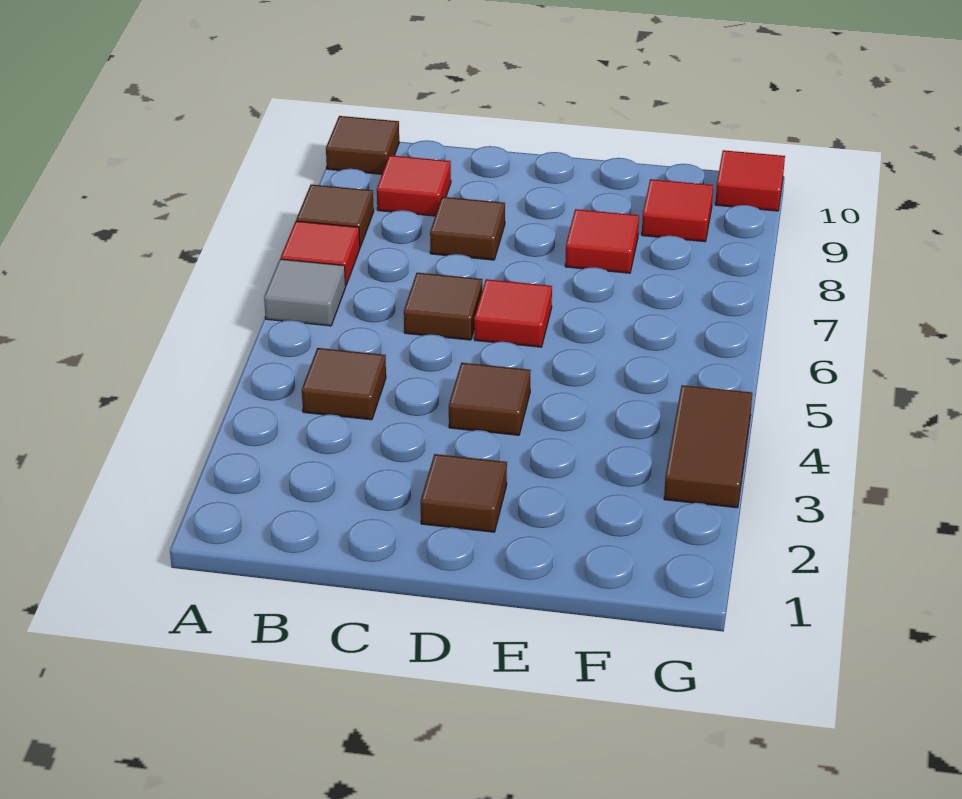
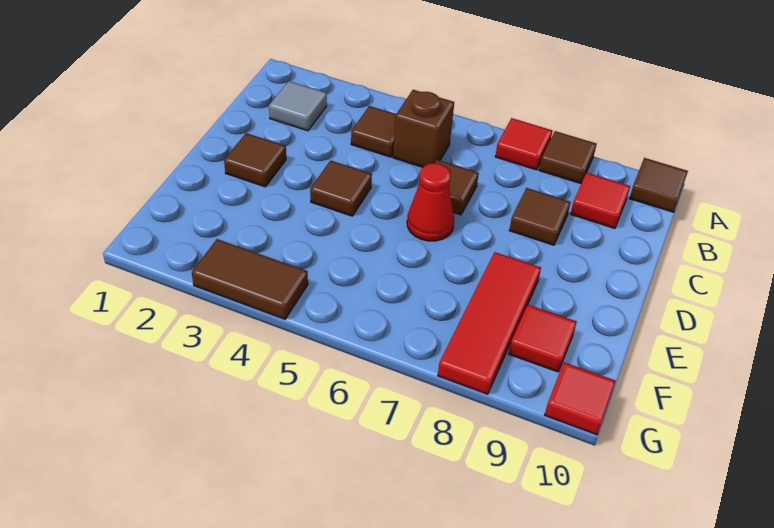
grey tile A6 level 1 -> grey tile B2 level 1
none -> brown brick B5 level 1
red tile D6 level 1 -> red cone D6 level 1
red tile E8 level 1 -> red tile E8:G8 level 1

